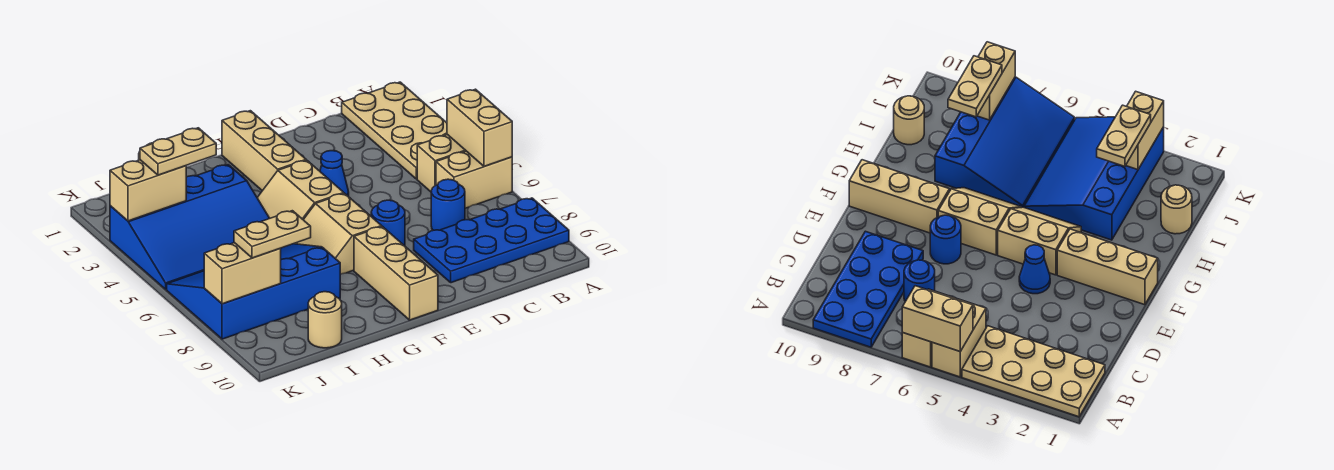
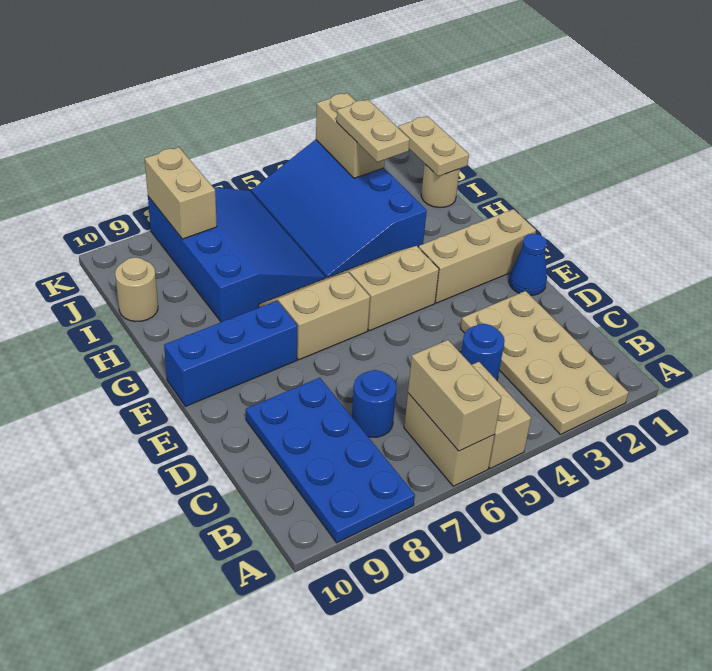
tan plate A1:B4 level 1 -> tan plate A2:D3 level 1
tan brick A5:A6 level 2 -> tan brick A6:B6 level 2
blue cone E4 level 1 -> blue cone E1 level 1
blue round brick E7 level 1 -> blue round brick C4 level 1
tan brick F8:F10 level 1 -> blue brick F8:F10 level 1
tan plate I8:J8 level 3 -> tan plate I1:J1 level 2

